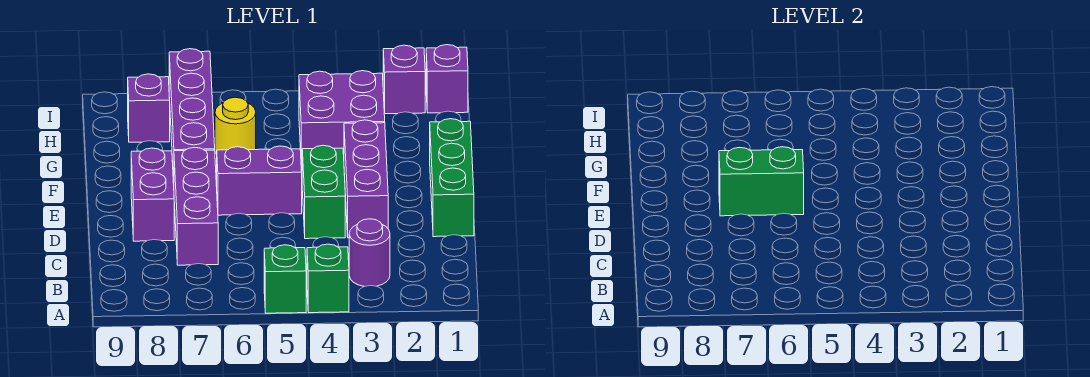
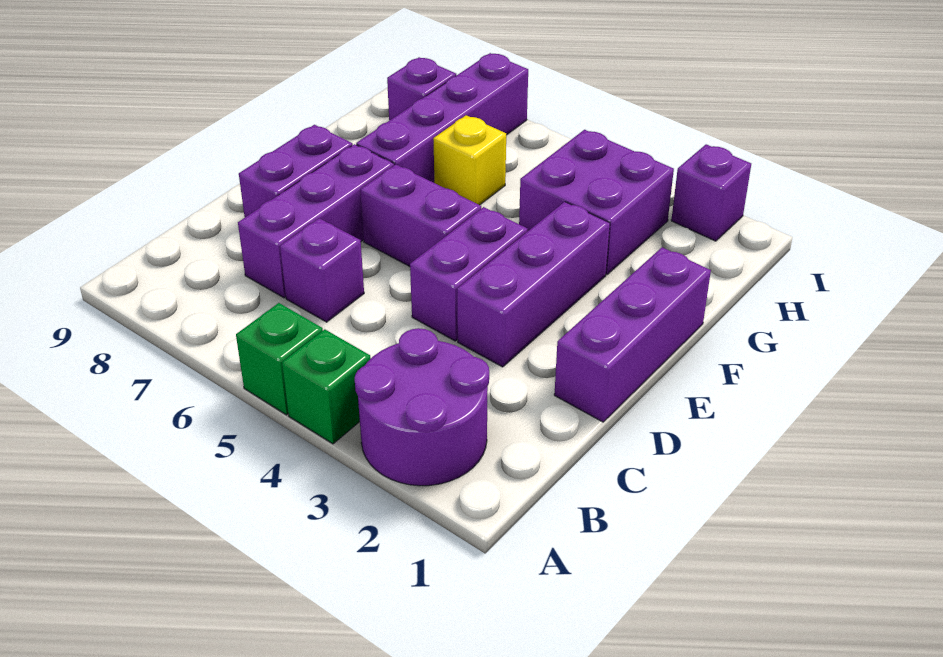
purple round brick B3 level 1 -> purple round brick A2:B3 level 1
green brick D1:F1 level 1 -> purple brick D1:F1 level 1
green brick D4:E4 level 1 -> purple brick D4:E4 level 1
green brick E6:E7 level 2 -> none
yellow round brick G6 level 1 -> yellow brick G6 level 1
purple brick I1 level 1 -> purple brick C6 level 1

